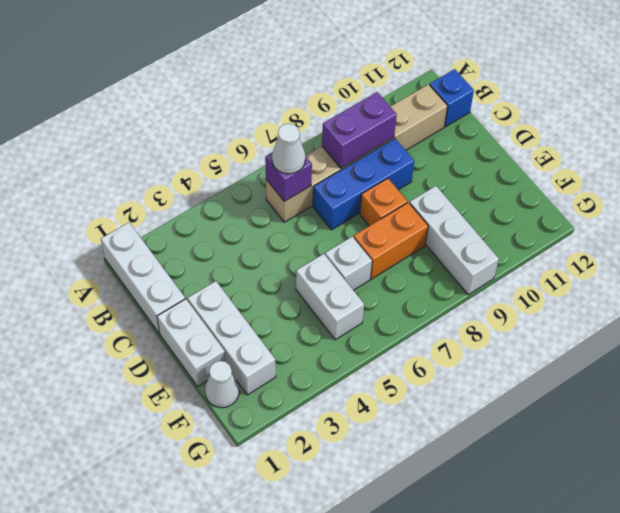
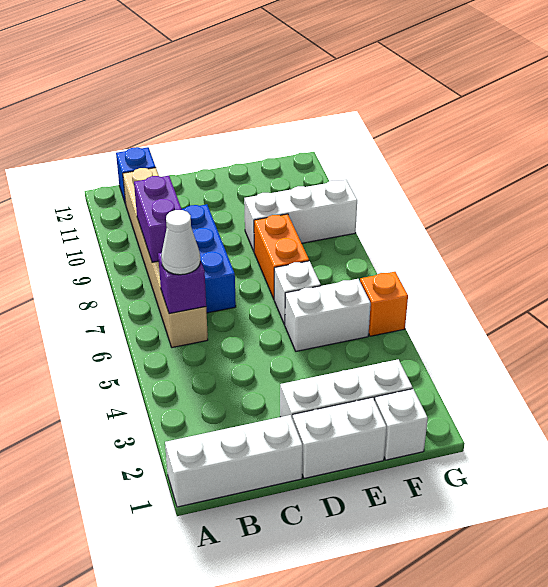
orange brick D8 level 1 -> orange brick G5 level 1
white cone F1 level 1 -> white brick F1 level 1

